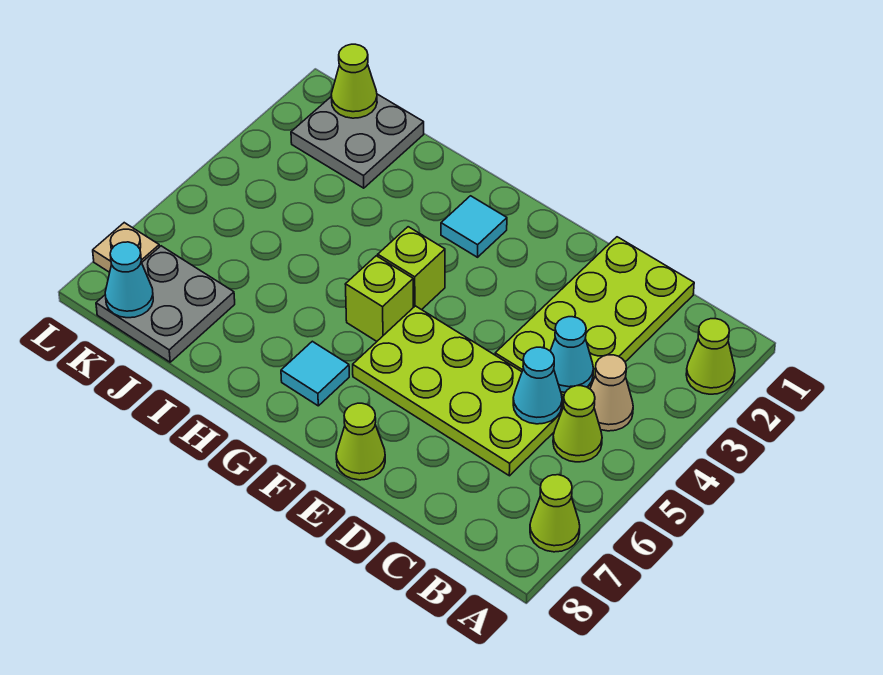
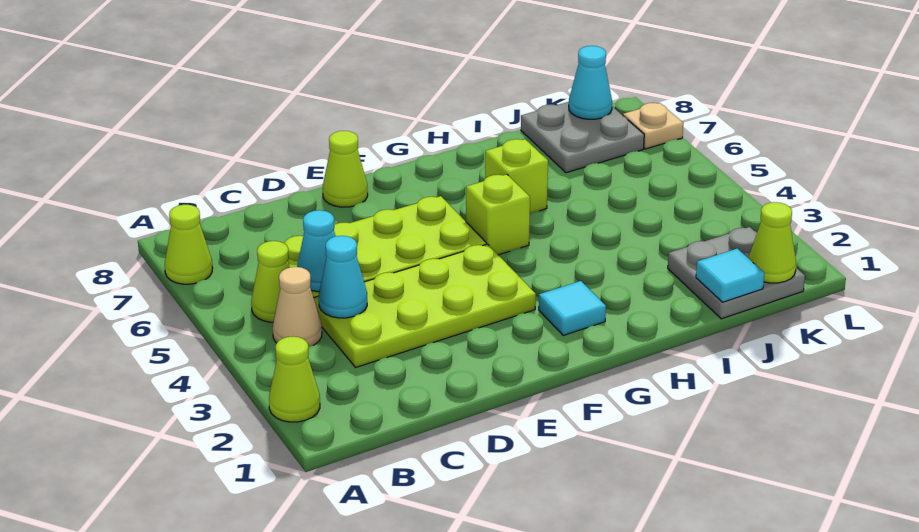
lime plate C1:D4 level 1 -> lime plate C3:F4 level 1
lime brick G4 level 1 -> lime brick H6 level 1
cyan tile G7 level 1 -> cyan tile J1 level 2

